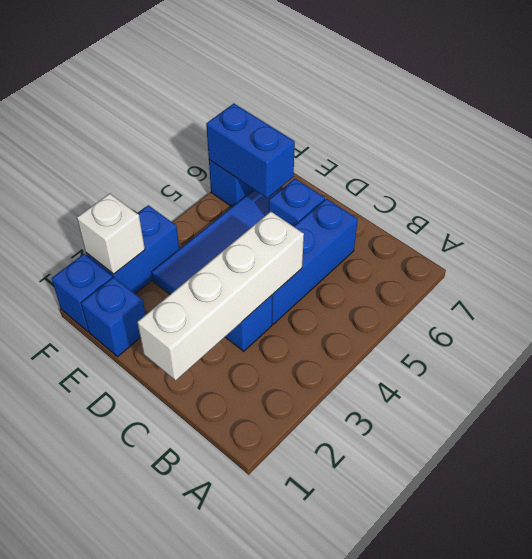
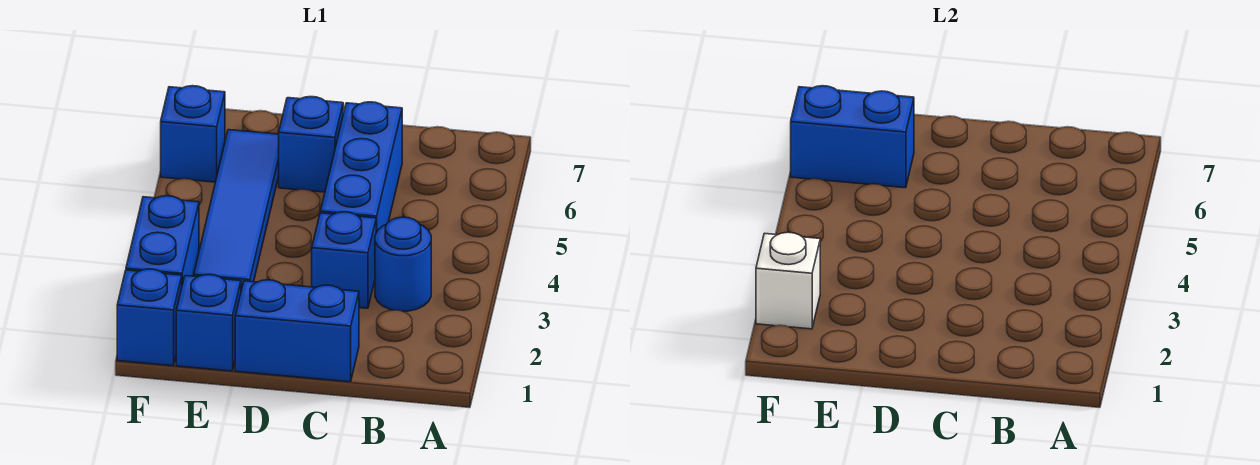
none -> blue round brick B3 level 1
none -> blue brick C1:D1 level 1
white brick C1:C4 level 2 -> none

